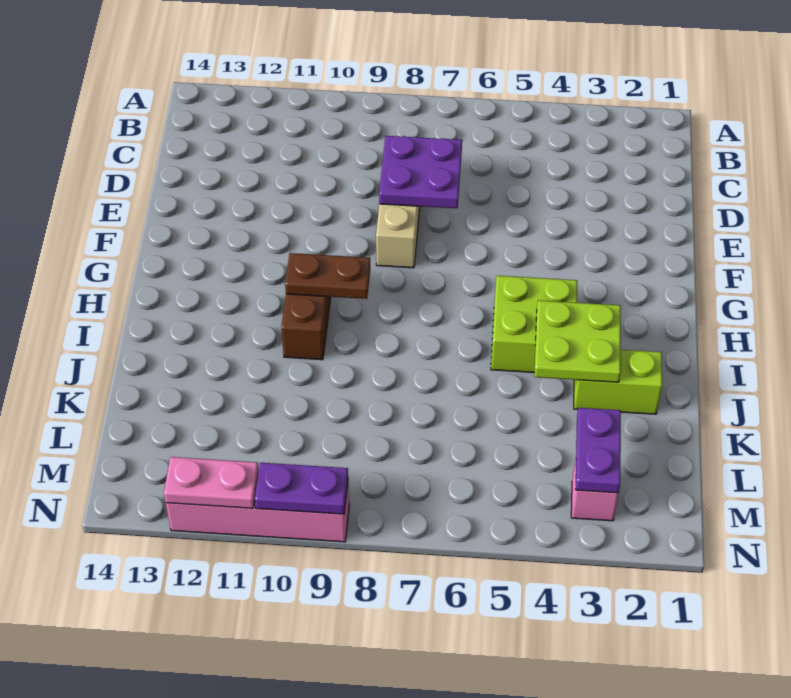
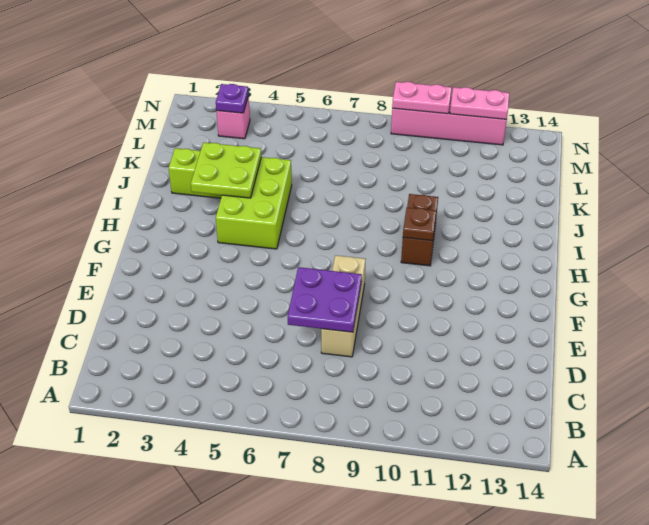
lime brick H4:I5 level 1 -> lime brick H4:J5 level 1
brown plate H9:H10 level 2 -> brown plate H10 level 2
purple plate L3:M3 level 2 -> purple plate M3 level 2
purple plate N9:N10 level 2 -> pink plate N9:N10 level 2

